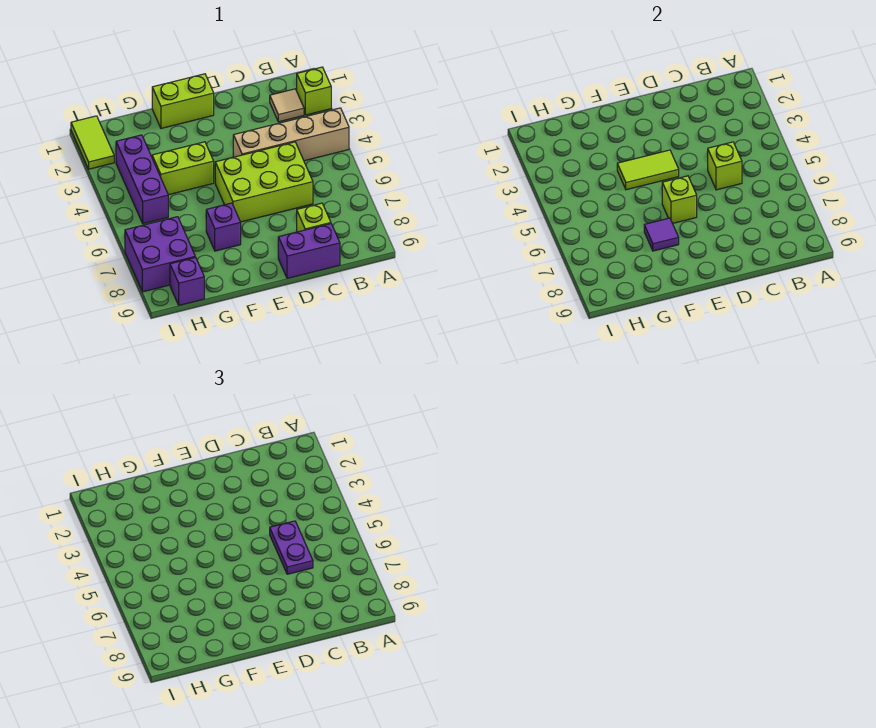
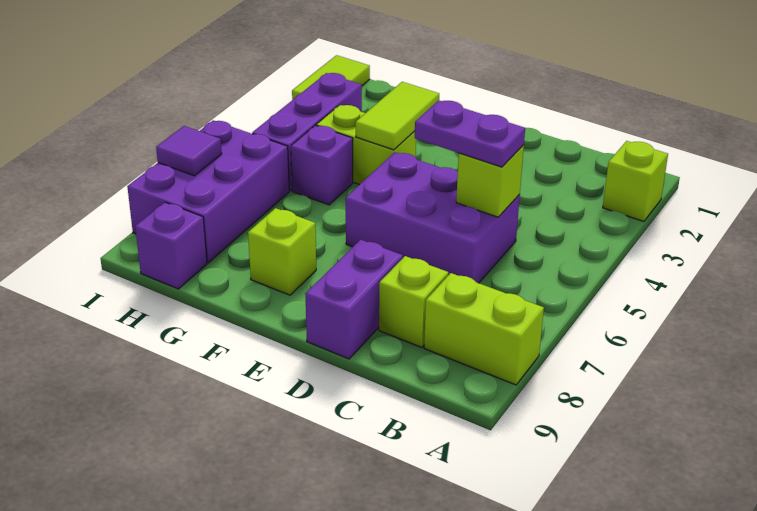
tan brick A4:D4 level 1 -> none
tan tile B2 level 1 -> none
lime brick C5:E6 level 1 -> purple brick C5:E6 level 1
purple plate C5:C6 level 3 -> purple plate C5:D5 level 3
purple brick C9:D9 level 1 -> purple brick D8:D9 level 1
lime brick E1:F1 level 1 -> lime brick A8:B8 level 1
lime tile E4:F4 level 2 -> lime tile F3:F4 level 2
lime brick E6 level 2 -> lime brick F8 level 1
purple brick F7 level 1 -> purple brick G5 level 1
purple tile F7 level 2 -> purple tile I7 level 2
purple brick H7:I8 level 1 -> purple brick H6:I8 level 1

